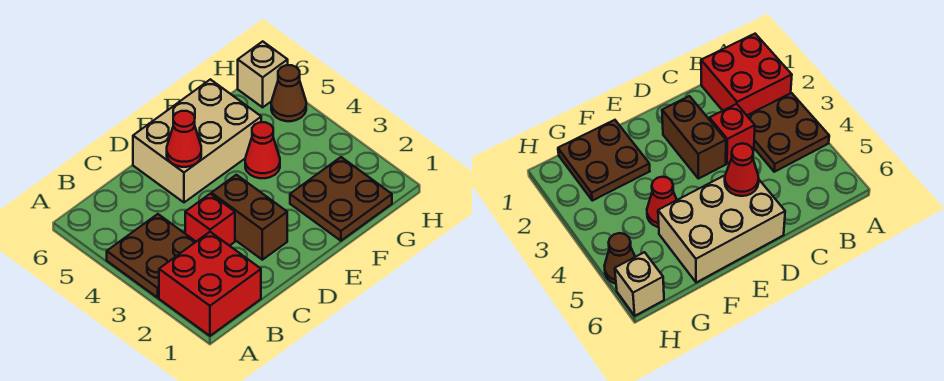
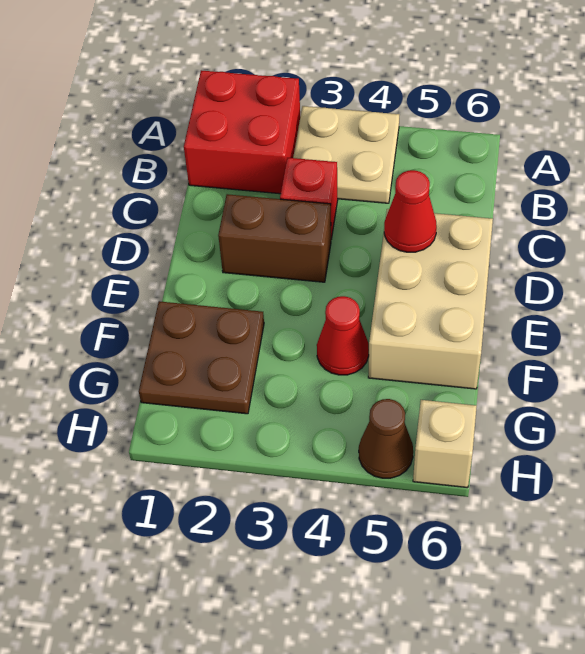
brown plate A3:B4 level 1 -> tan plate A3:B4 level 1

